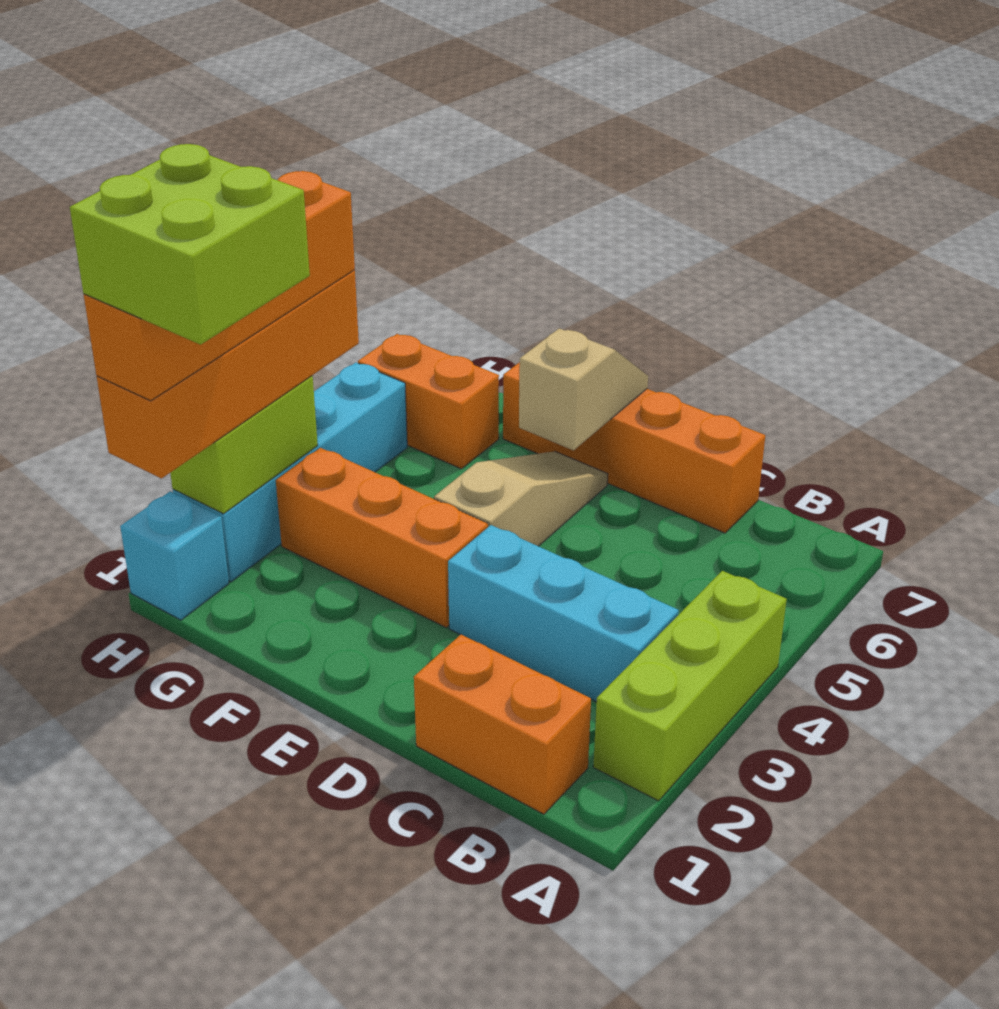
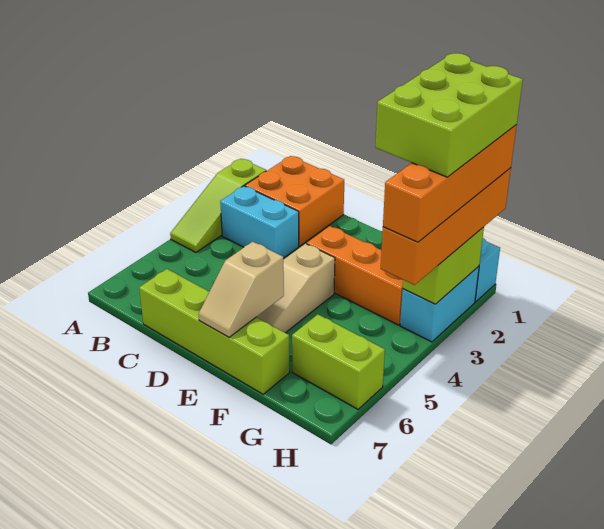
lime brick A2:A4 level 1 -> lime slope A2:A4 level 1 top 2
orange brick B1:C1 level 1 -> orange brick B1:C2 level 1
cyan brick B3:D3 level 1 -> cyan brick B3:C3 level 1
orange brick C7:F7 level 1 -> lime brick C7:F7 level 1
lime brick G1:H2 level 5 -> lime brick G1:H3 level 5
orange brick G6:H6 level 1 -> lime brick G6:H6 level 1
cyan brick H2:H5 level 1 -> cyan brick H2:H3 level 1

